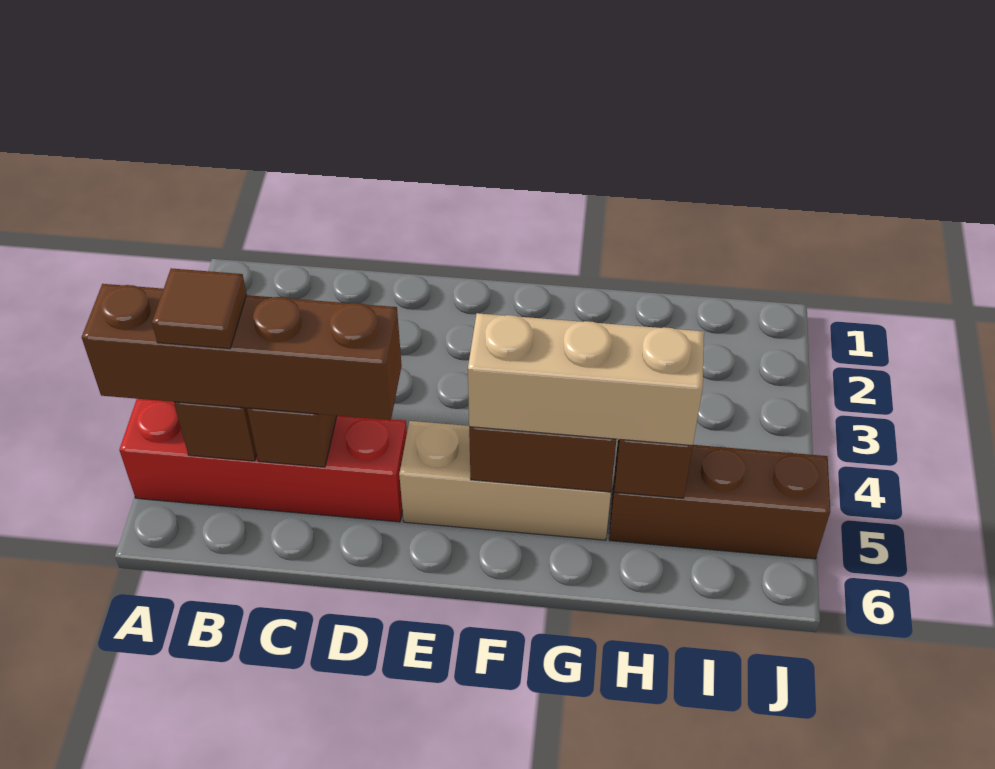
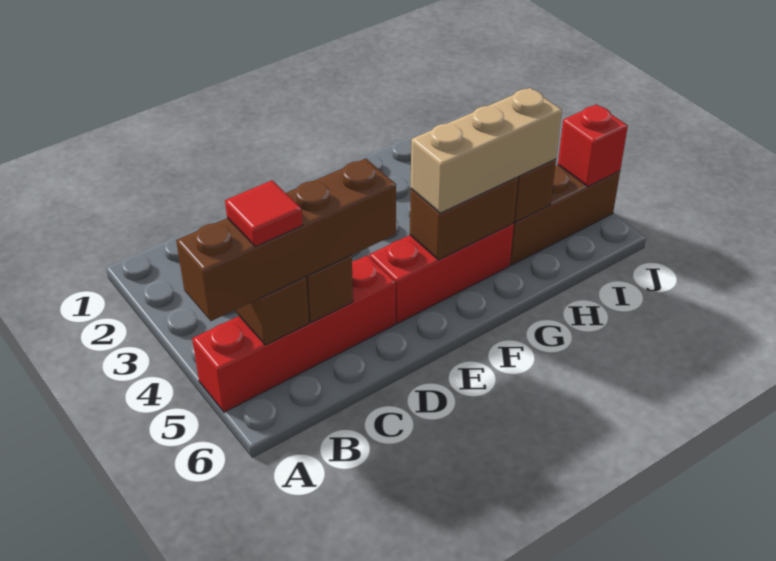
brown tile B5 level 4 -> red tile B5 level 4
tan brick E5:G5 level 1 -> red brick E5:G5 level 1
none -> red brick J5 level 2

